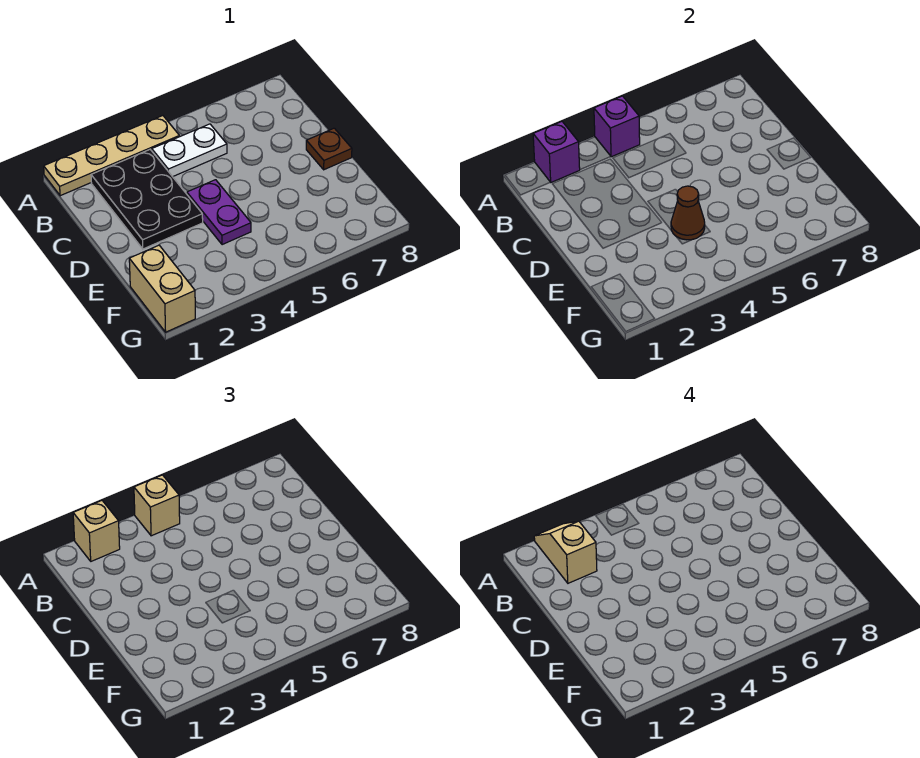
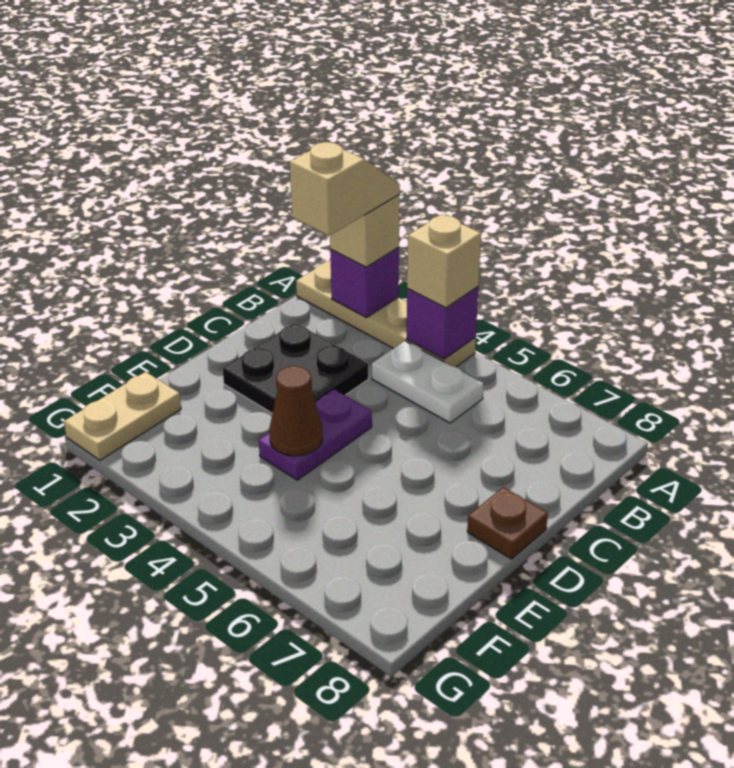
black plate B2:D3 level 1 -> black plate C2:D3 level 1
tan brick F1:G1 level 1 -> tan plate F1:G1 level 1

